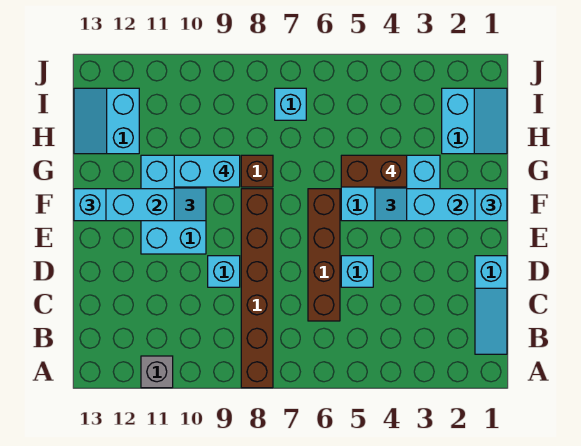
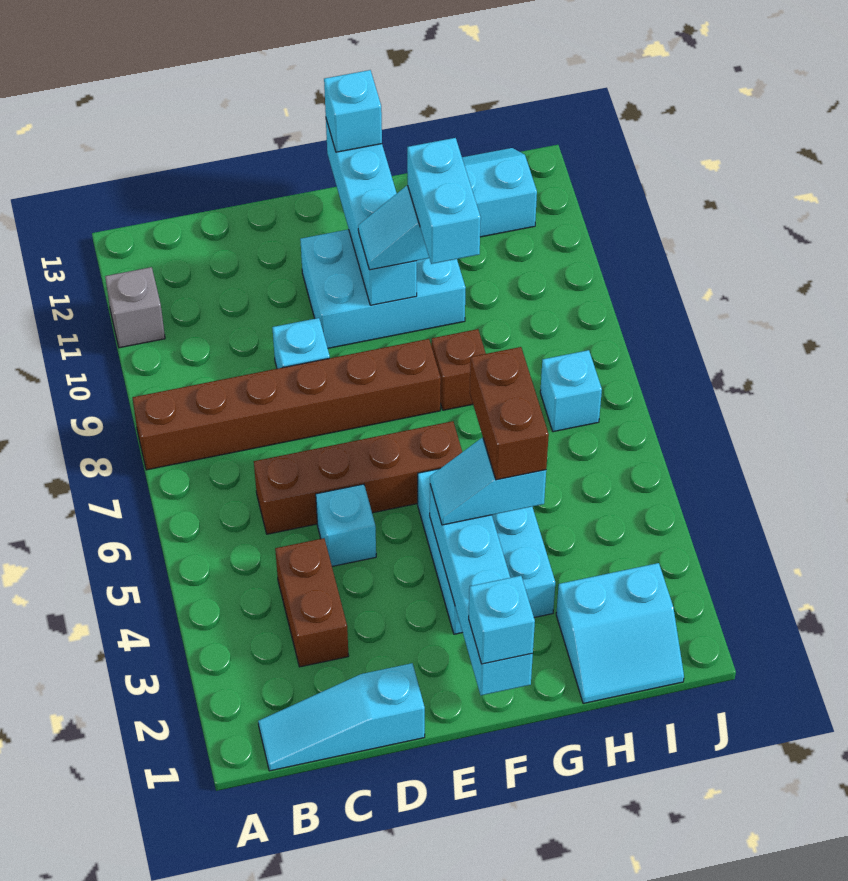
none -> brown brick C3:C4 level 1

